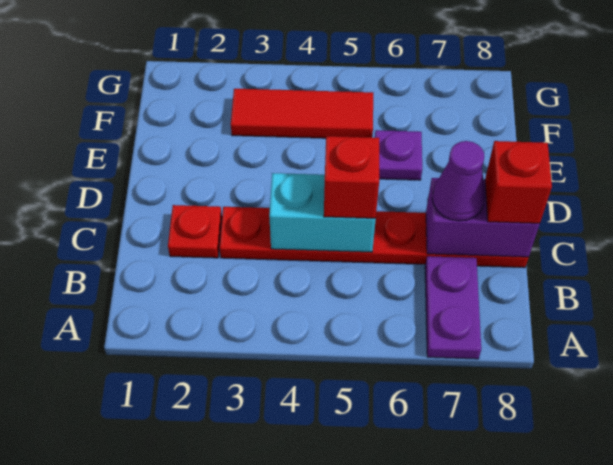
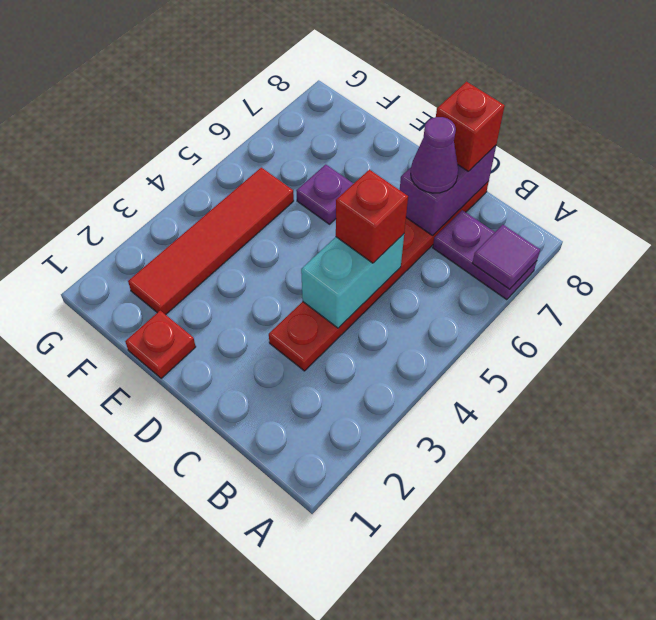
none -> purple tile A7 level 2
red plate C2 level 1 -> red plate E1 level 1
red tile F3:F5 level 1 -> red tile F2:F5 level 1

